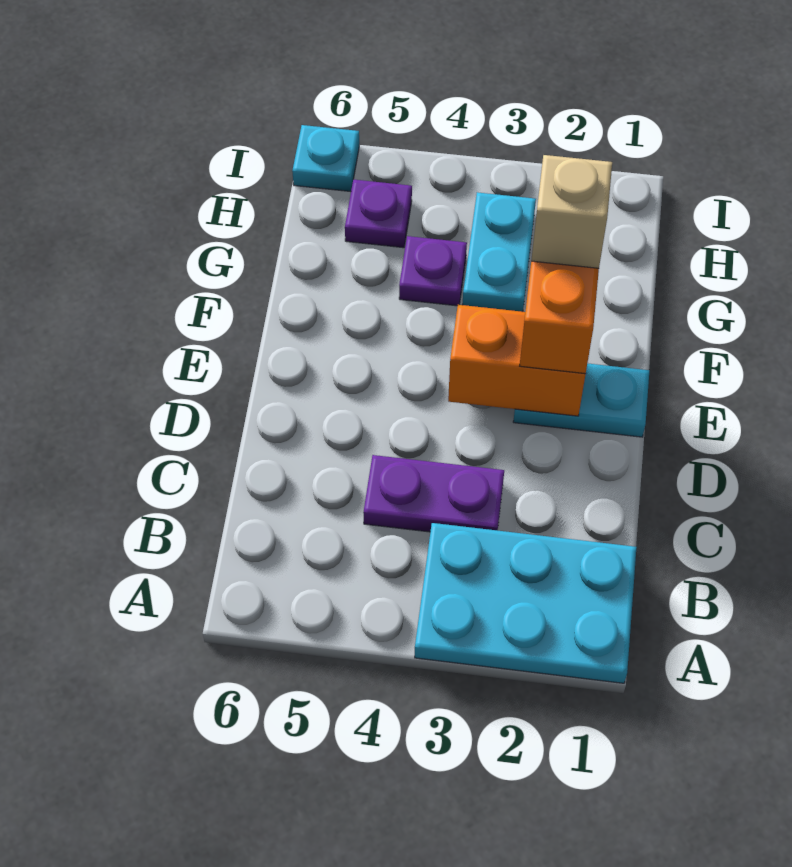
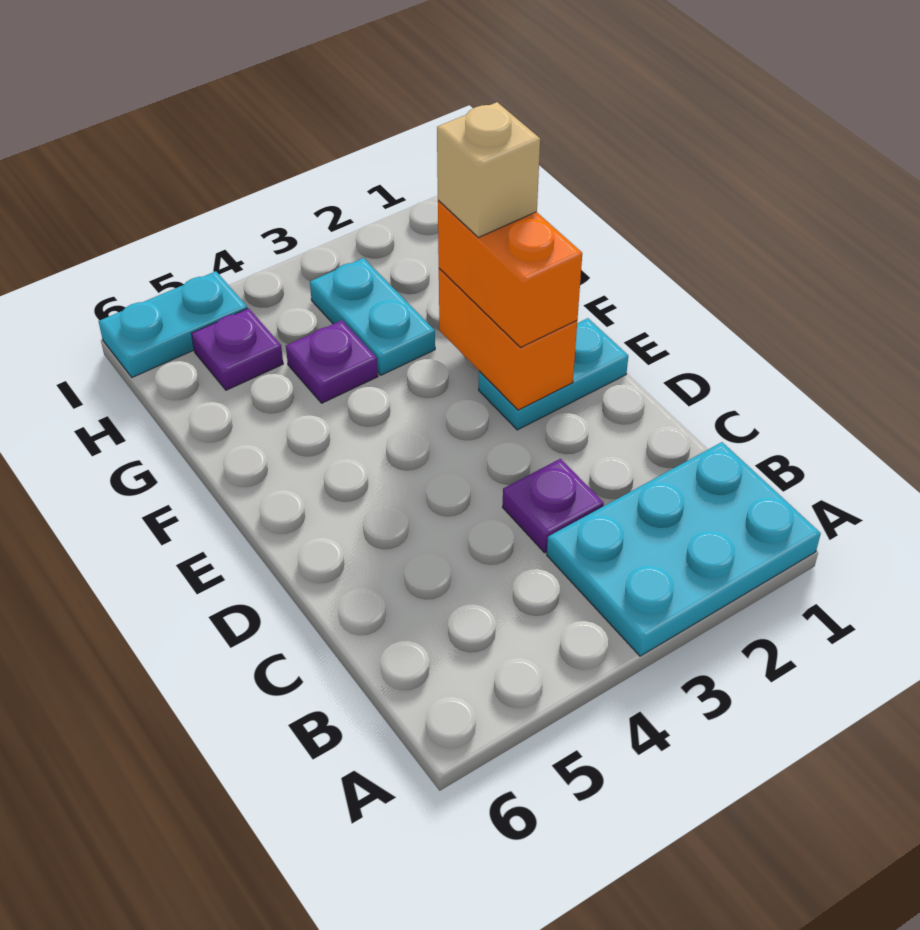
purple plate C3:C4 level 1 -> purple plate C3 level 1
orange brick E2:E3 level 2 -> orange brick E2:F2 level 2
cyan plate I6 level 1 -> cyan plate I5:I6 level 1

